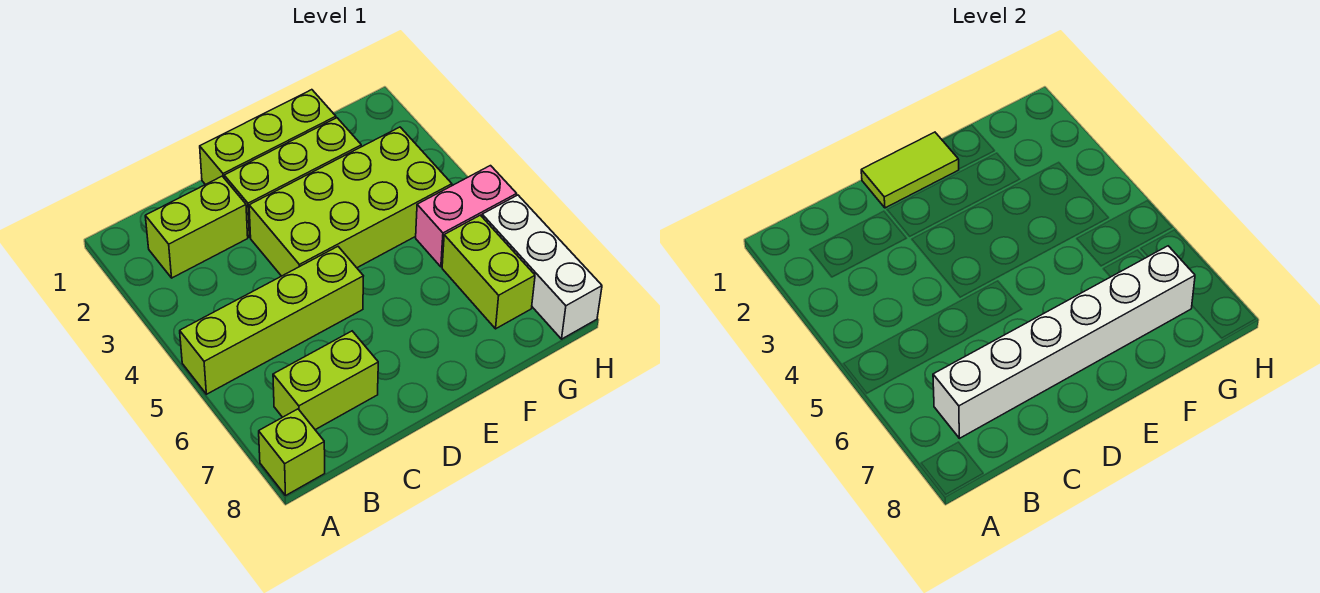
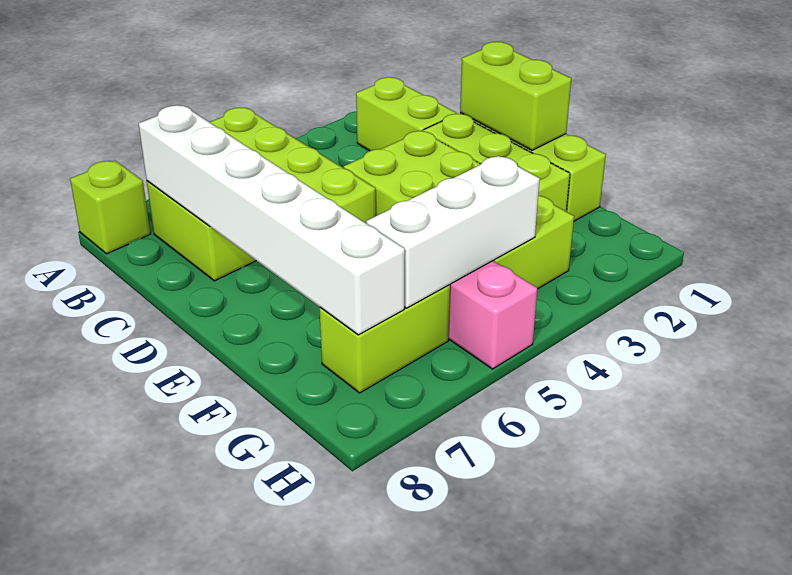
lime tile D1:E1 level 2 -> lime brick D1:E1 level 2
white brick H6:H8 level 1 -> white brick G4:G6 level 2

